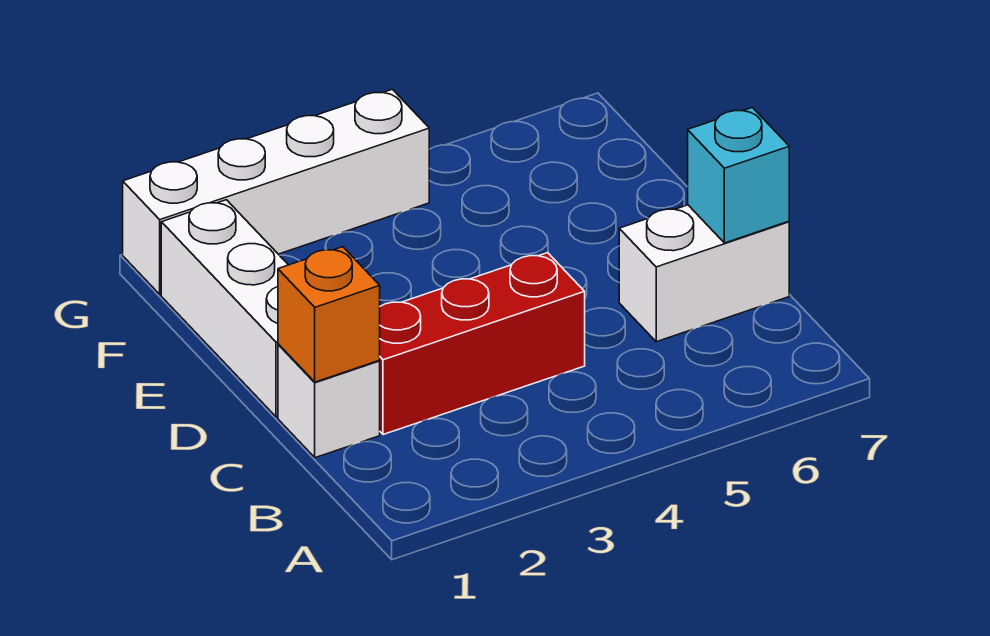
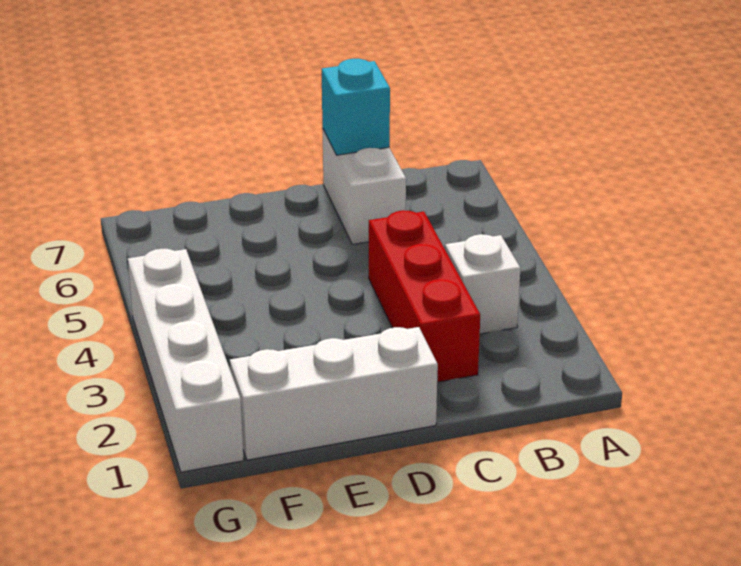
white brick C1 level 1 -> white brick B3 level 1
orange brick C1 level 2 -> none

